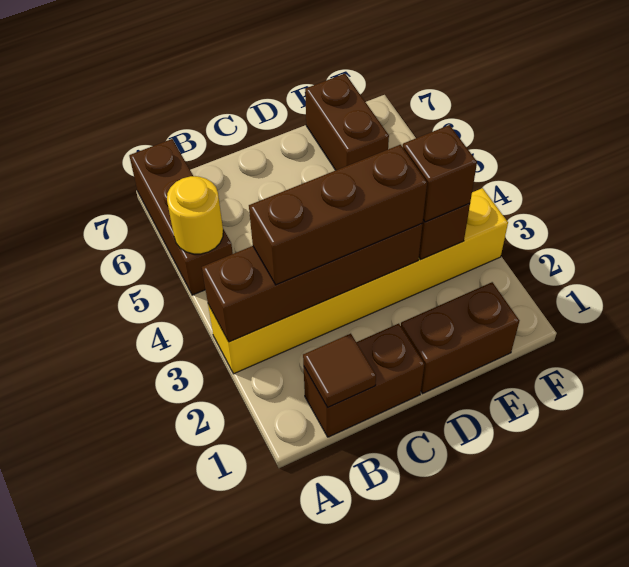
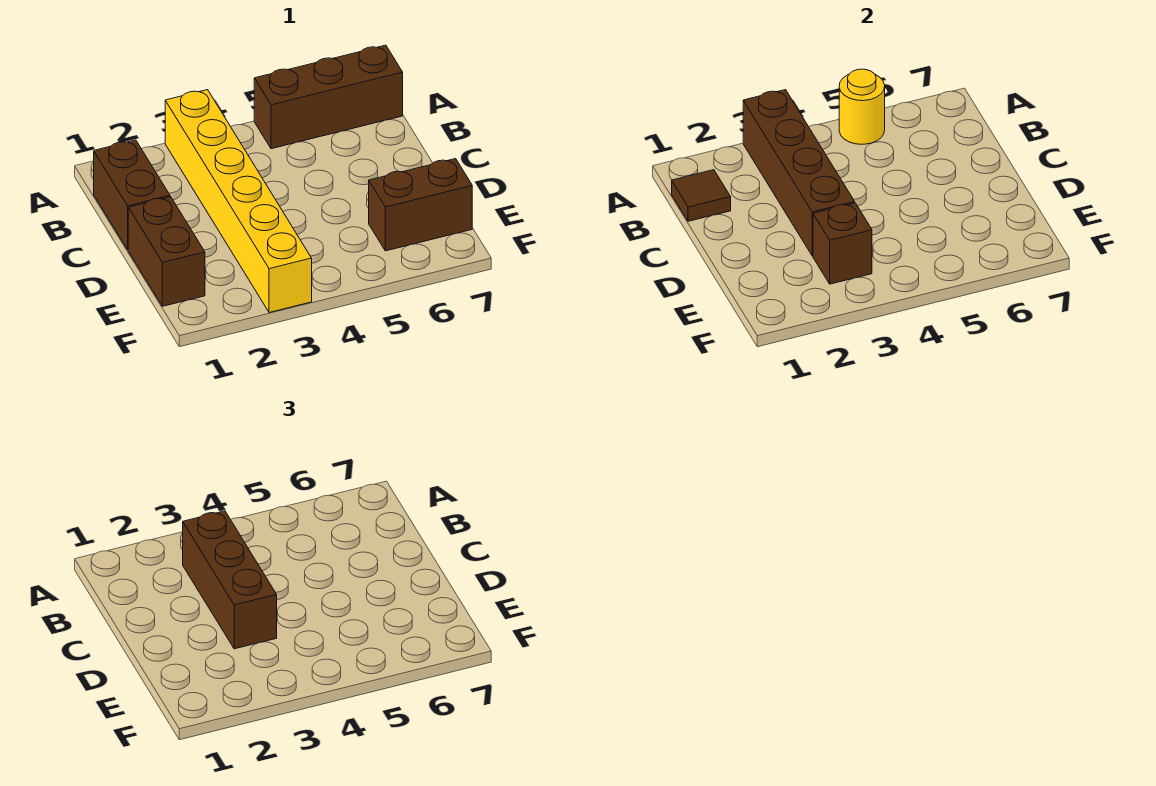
brown brick E3 level 3 -> none

